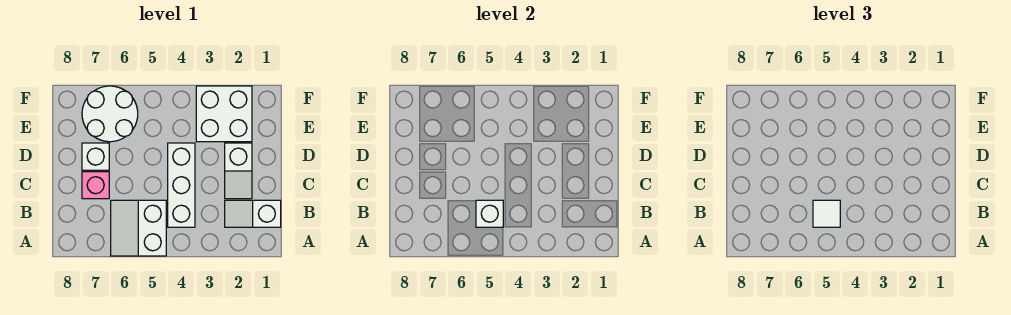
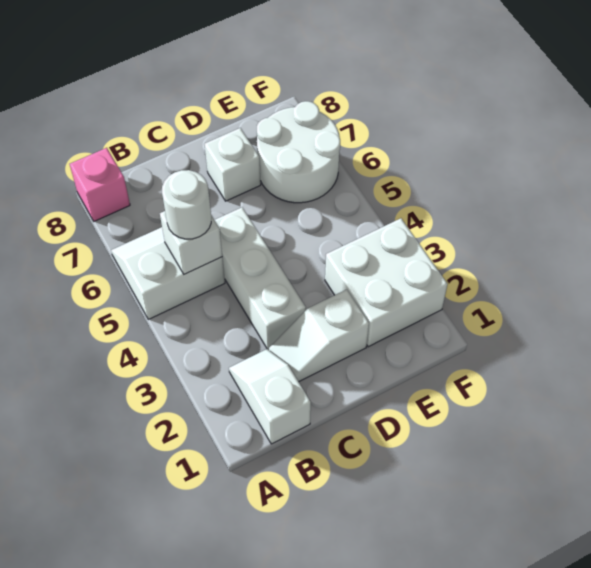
white brick B4:D4 level 1 -> white brick C3:C5 level 1
white tile B5 level 3 -> white round brick B5 level 3
pink brick C7 level 1 -> pink brick A8 level 1

